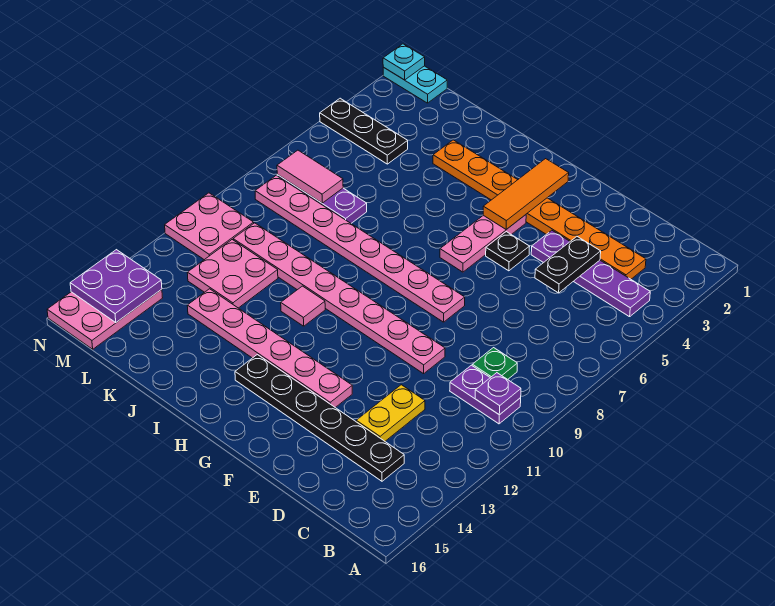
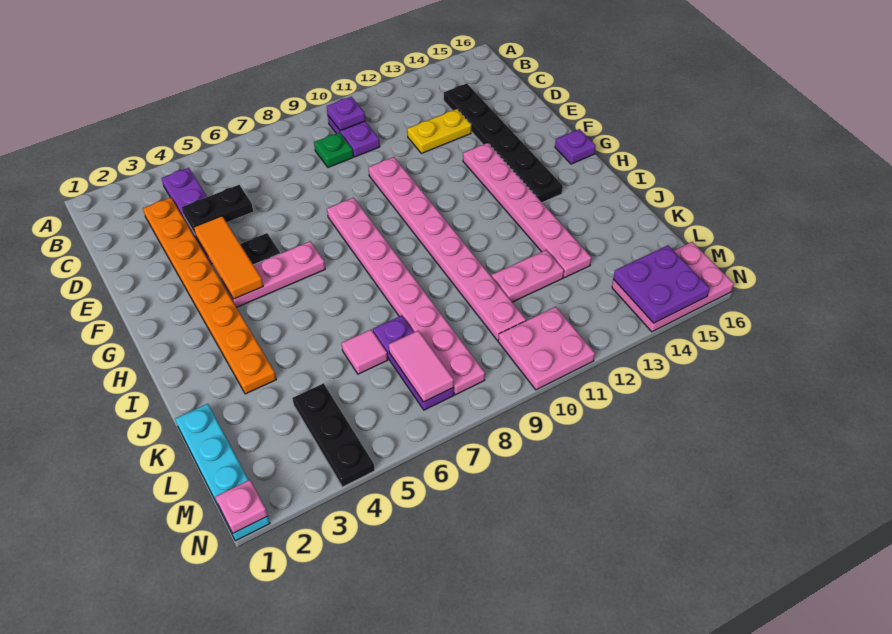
orange tile G2:G4 level 2 -> orange tile E4:G4 level 2
none -> purple plate G16 level 1
pink tile I11 level 1 -> pink tile K6 level 1
pink plate K11:L12 level 1 -> pink plate K11:K12 level 1
cyan plate M1:N1 level 1 -> cyan plate K1:N1 level 1
cyan plate N1 level 2 -> pink plate N1 level 2

